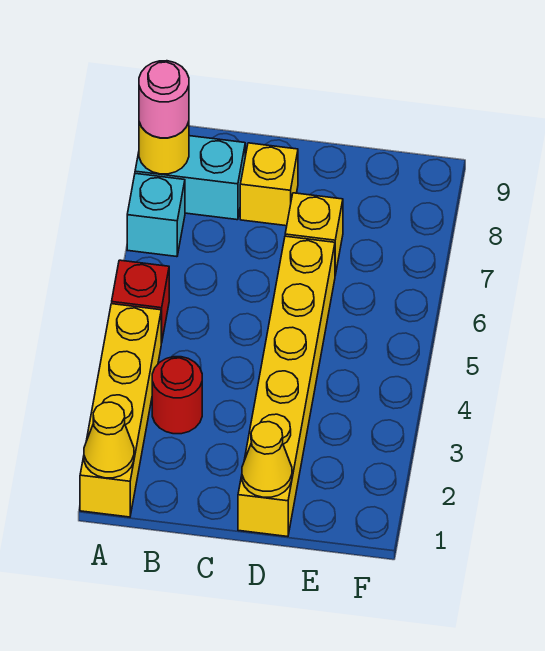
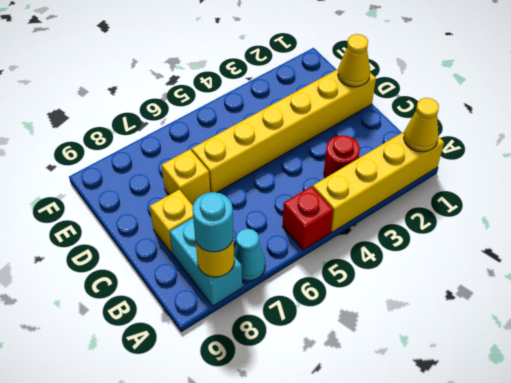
cyan brick A7 level 1 -> cyan cone A7 level 1
pink round brick A8 level 3 -> cyan round brick A8 level 3

